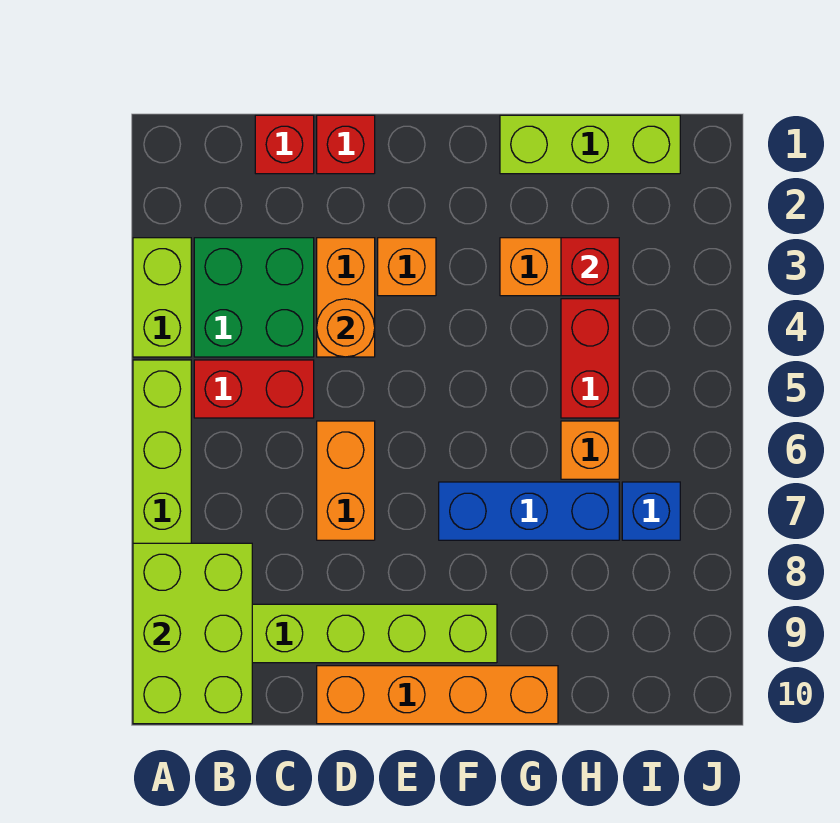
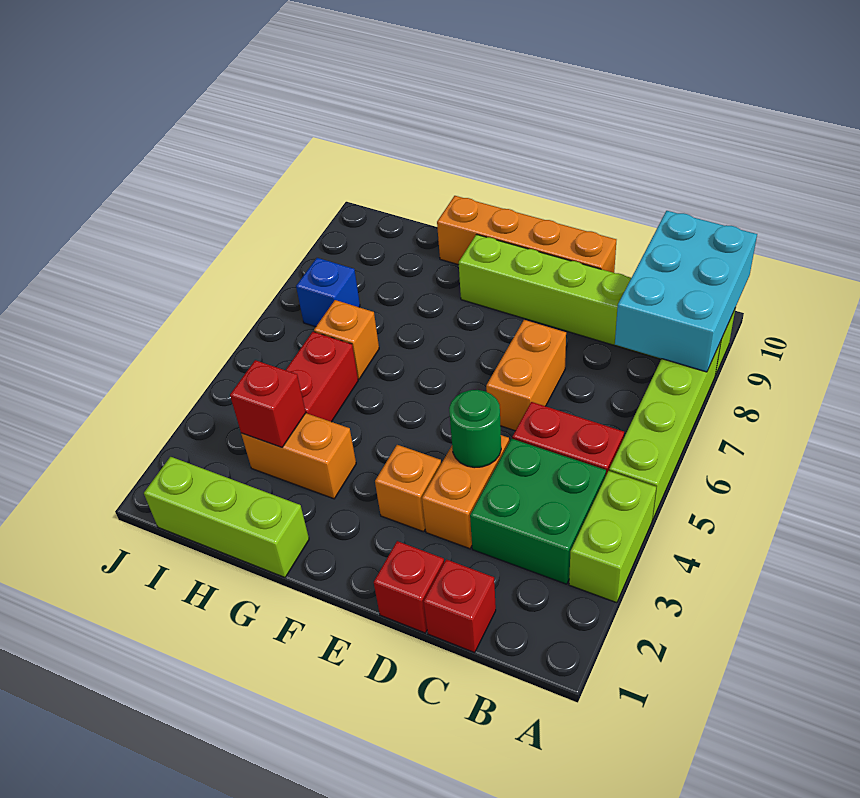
lime brick A8:B10 level 2 -> cyan brick A8:B10 level 2
orange round brick D4 level 2 -> green round brick D4 level 2
blue brick F7:H7 level 1 -> none

